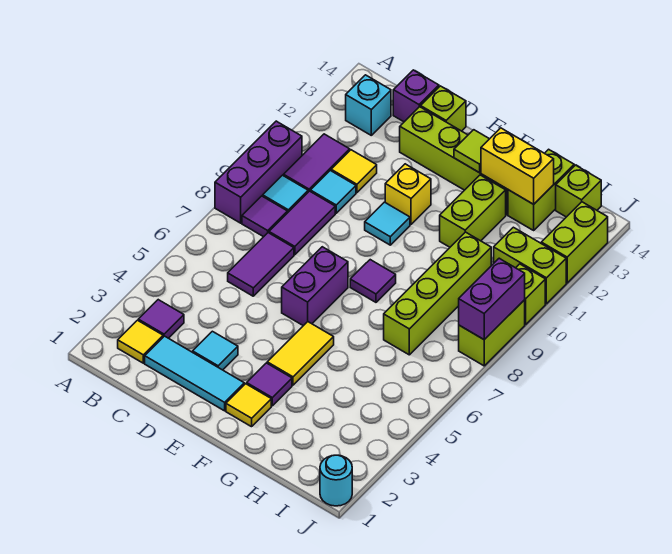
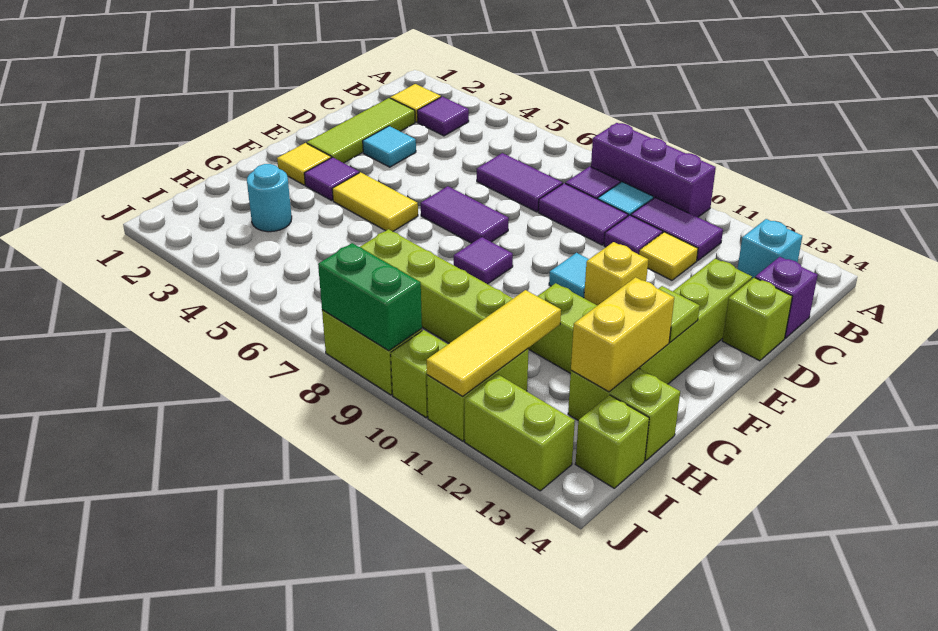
cyan tile C2:E2 level 1 -> lime tile C2:E2 level 1
cyan tile C10 level 1 -> purple tile C10 level 1
purple brick E6:E7 level 1 -> purple tile E6:E7 level 1
none -> yellow tile H11:J11 level 2
cyan round brick J1 level 1 -> cyan round brick H3 level 1
purple brick J8:J9 level 2 -> green brick J8:J9 level 2

